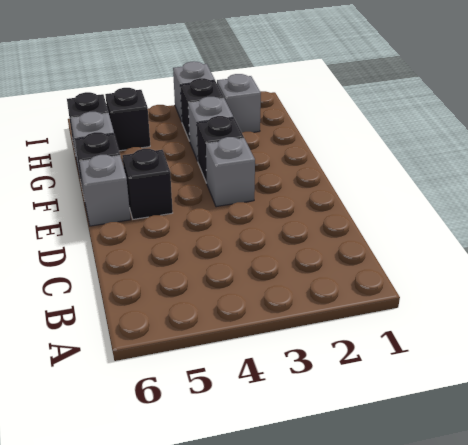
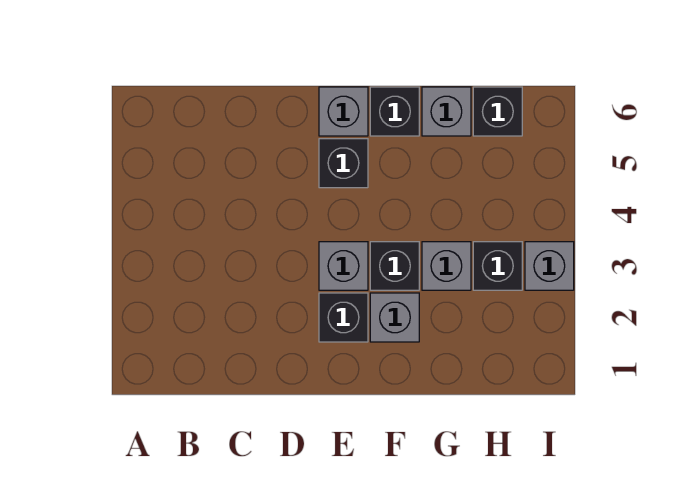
grey brick H2 level 1 -> grey brick F2 level 1
black brick H5 level 1 -> black brick E2 level 1

